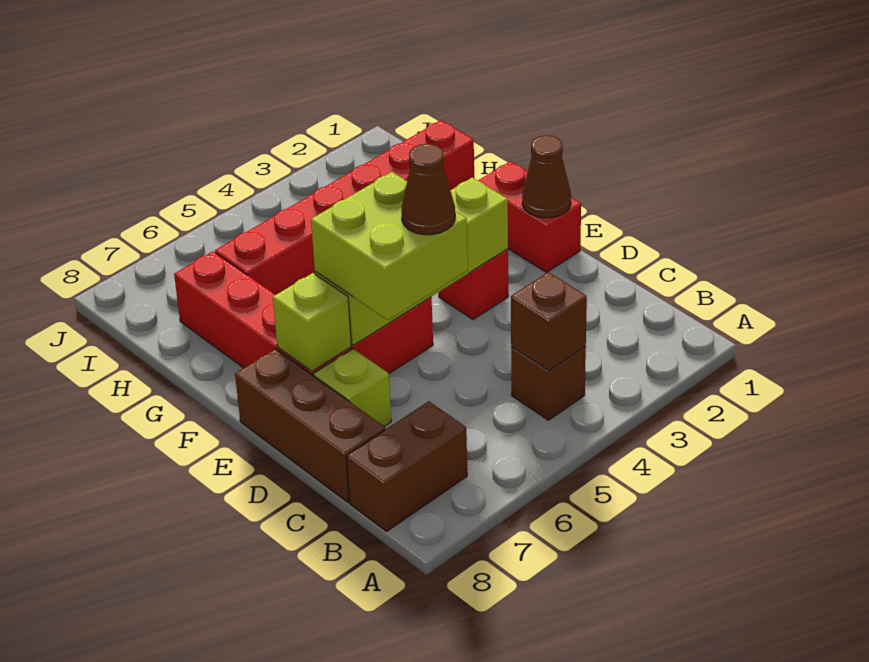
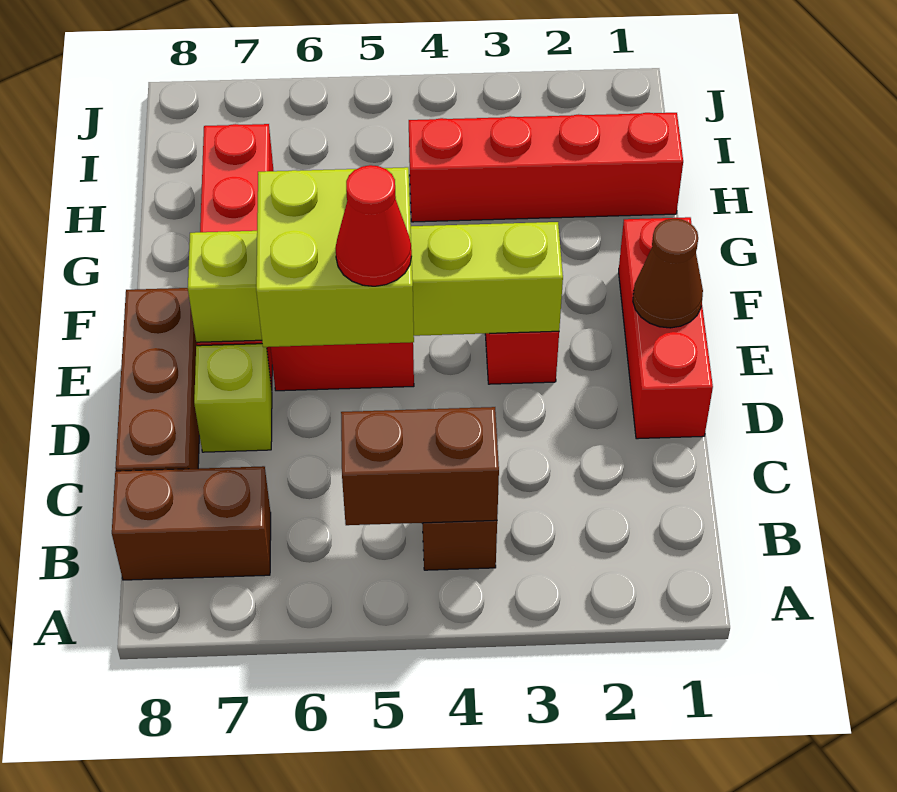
brown brick B4 level 2 -> brown brick B4:B5 level 2
brown cone D5 level 4 -> red cone D5 level 4
red brick E1:F1 level 1 -> red brick D1:F1 level 1
red brick H1:H6 level 1 -> red brick H1:H4 level 1

